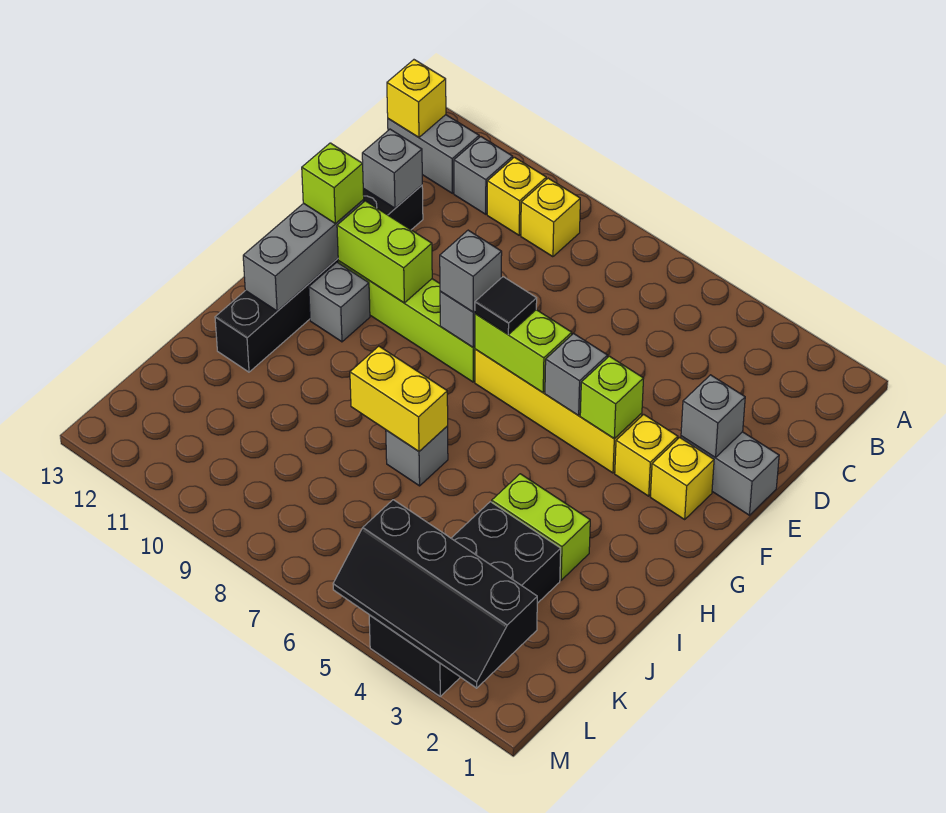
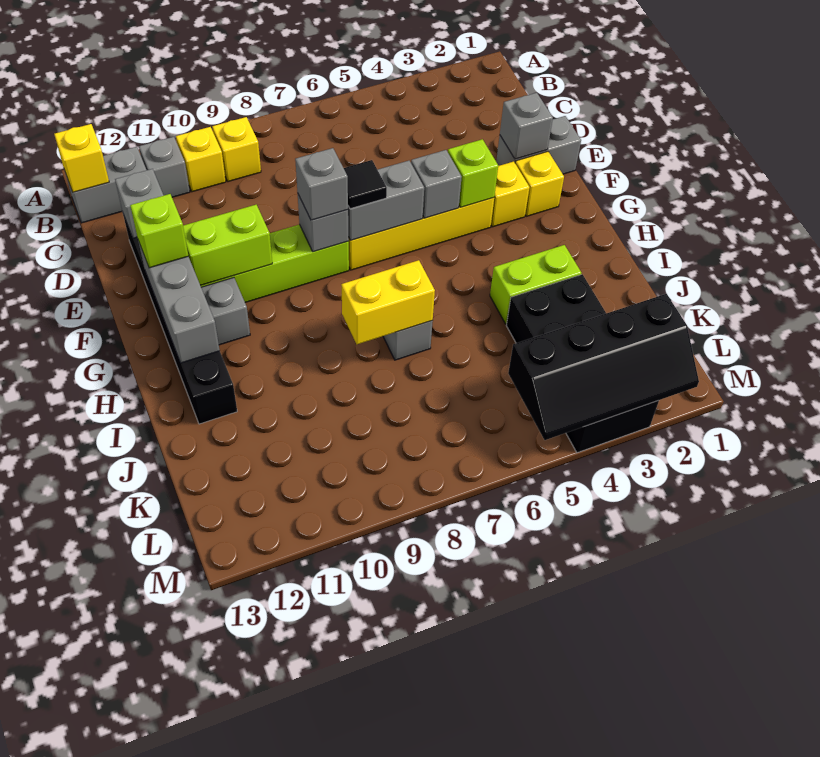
lime brick F6:F7 level 2 -> grey brick F6:F7 level 2

